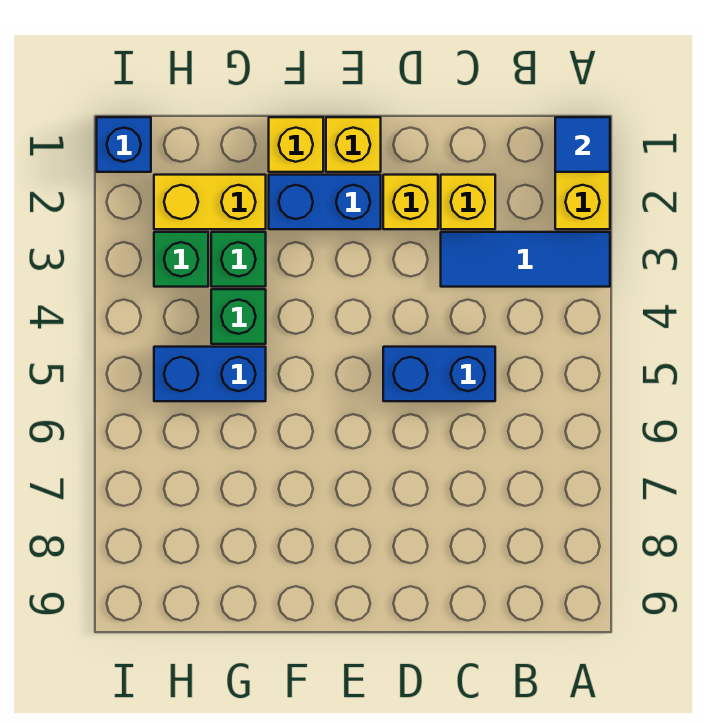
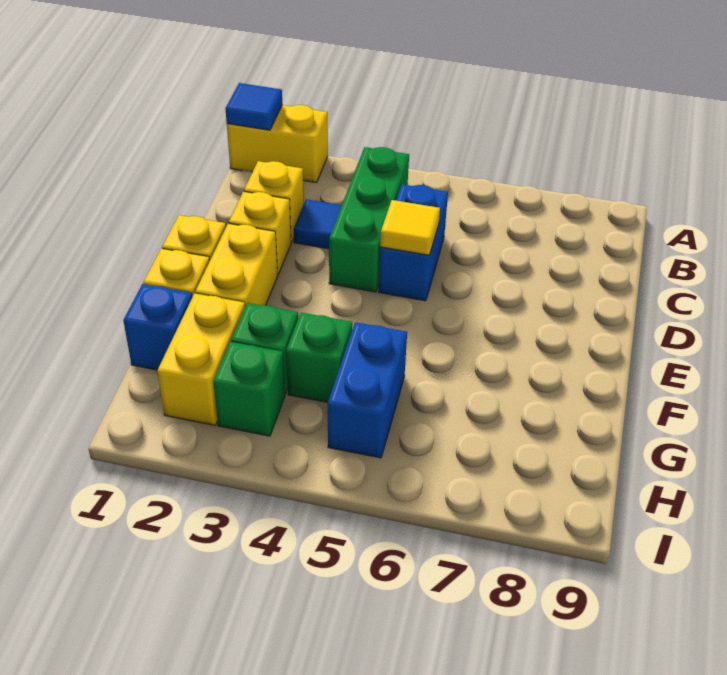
blue tile A3:C3 level 1 -> blue tile C3 level 1
none -> green brick B4:D4 level 1
none -> yellow tile D5 level 2
blue brick E2:F2 level 1 -> yellow brick E2:F2 level 1
blue brick I1 level 1 -> blue brick G1 level 1

